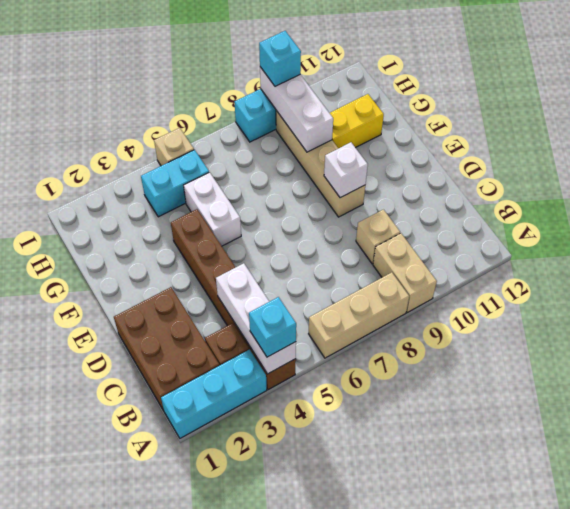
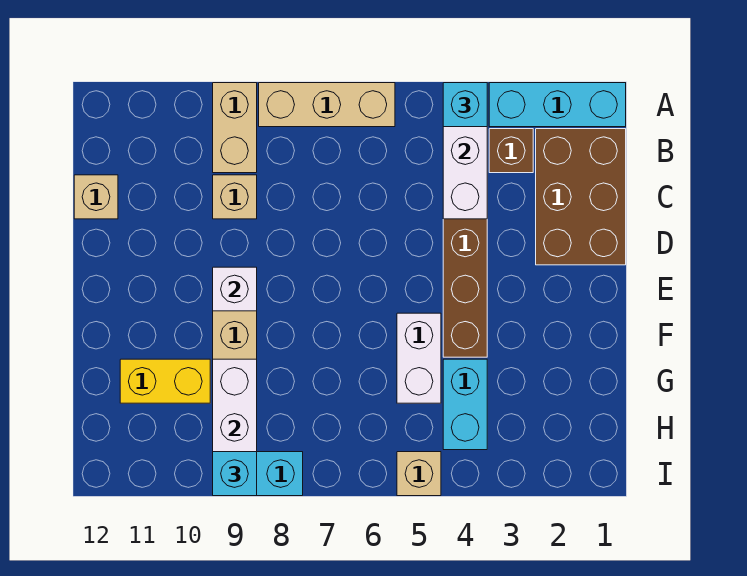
none -> tan brick C12 level 1
cyan brick H4:H5 level 1 -> cyan brick G4:H4 level 1

